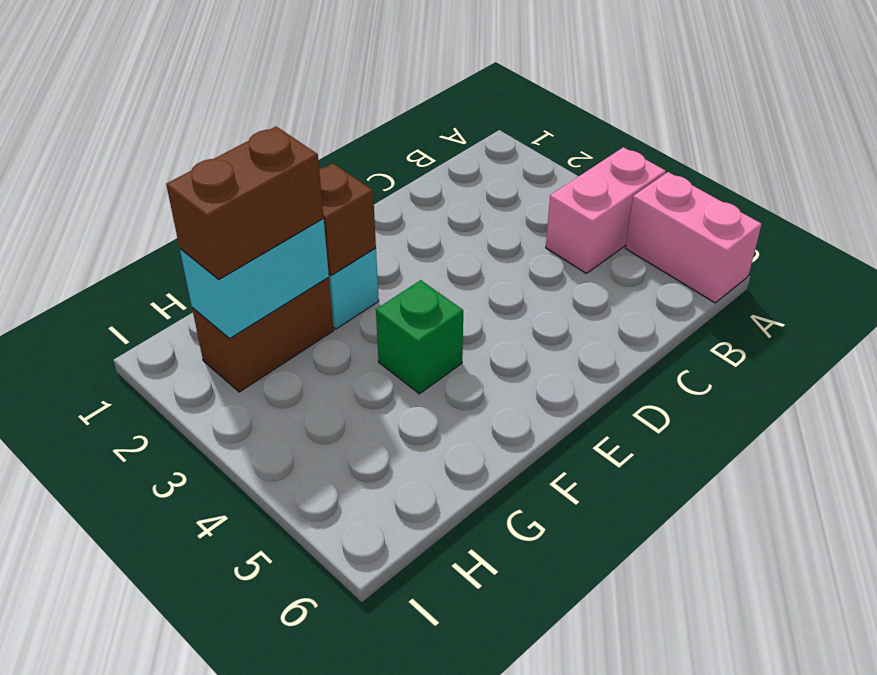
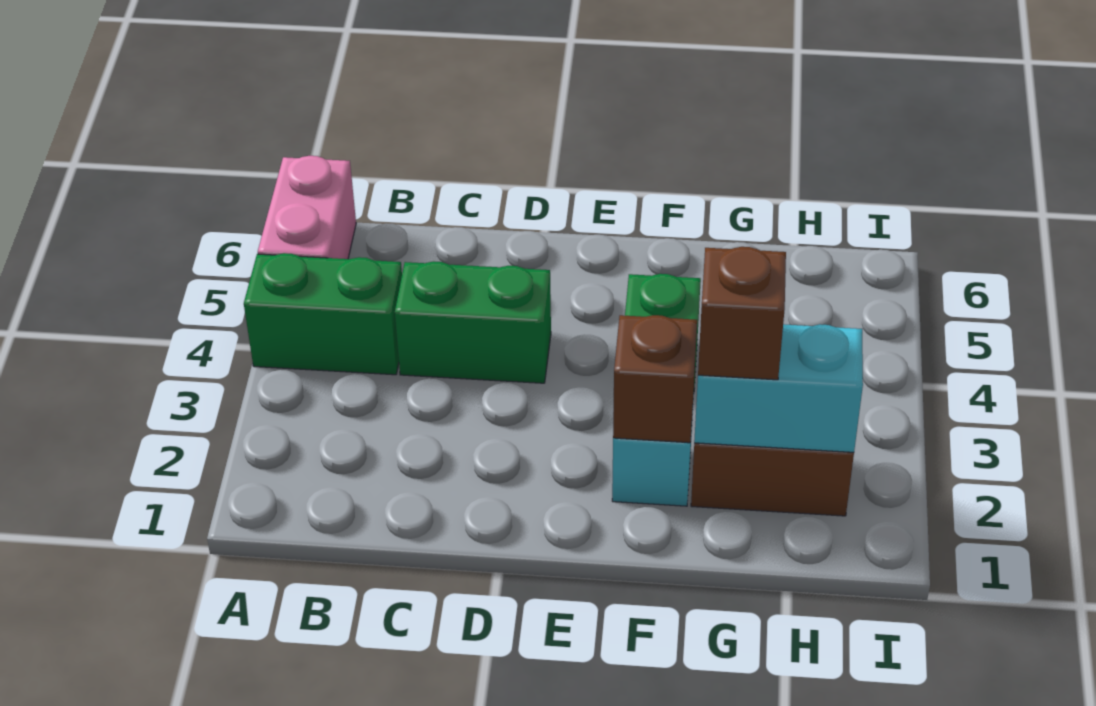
pink brick A4:B4 level 1 -> green brick A4:B4 level 1
none -> green brick C4:D4 level 1
brown brick G2:H2 level 3 -> brown brick G2 level 3

